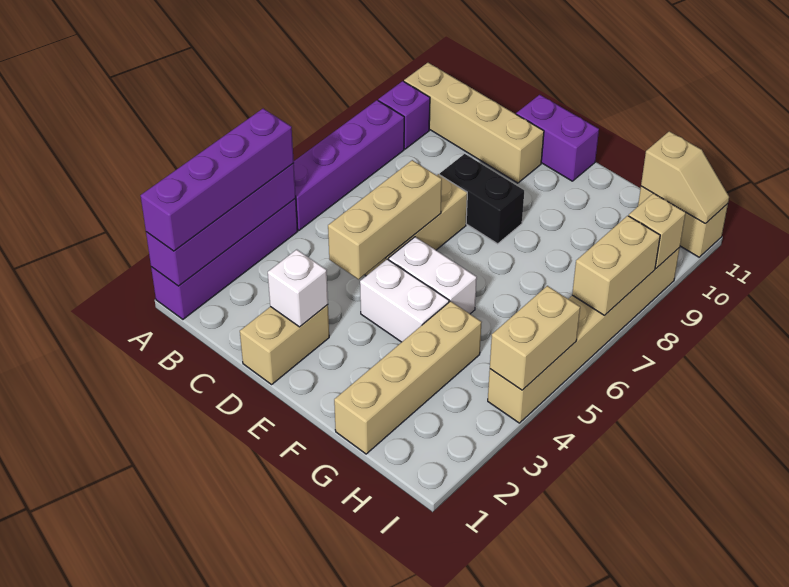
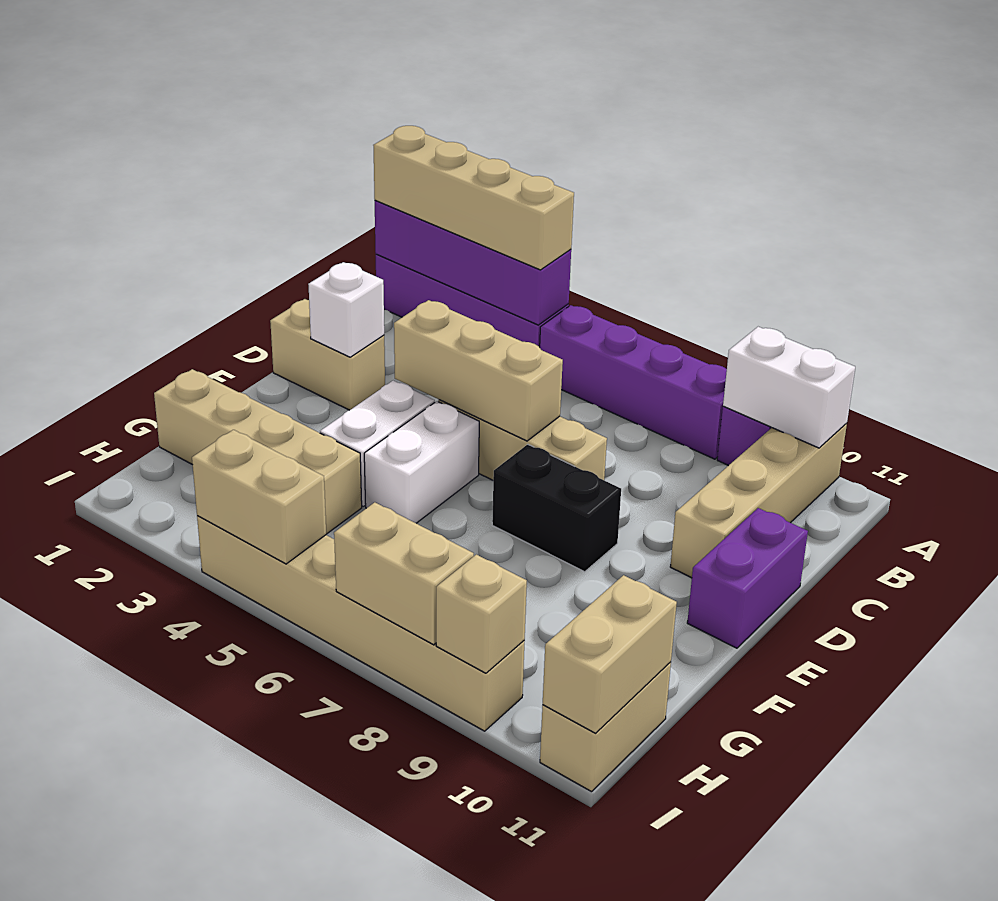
purple brick A1:A4 level 3 -> tan brick A1:A4 level 3
none -> white brick A9:A10 level 2
black brick D8:E8 level 1 -> black brick E7:E8 level 1
tan slope H11:I11 level 2 top H -> tan brick H11:I11 level 2

